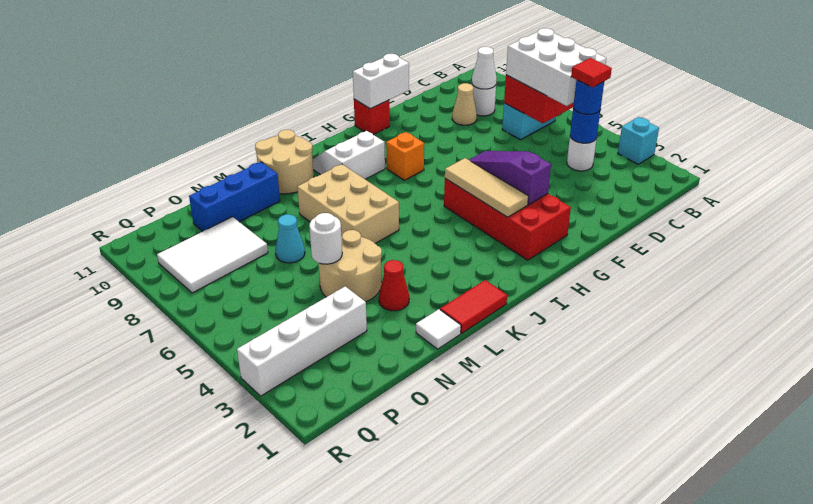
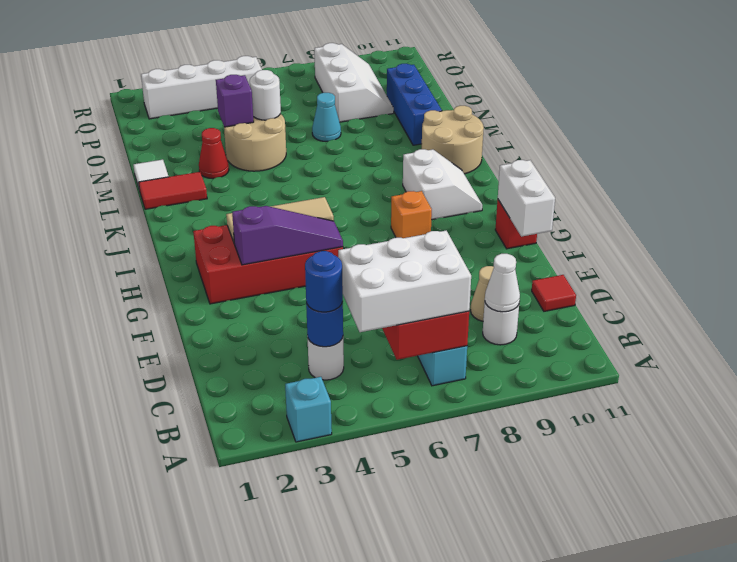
red tile C4 level 4 -> red tile D11 level 1
red tile K1:L1 level 1 -> red tile L1:L2 level 1
tan brick K6:L8 level 1 -> none
none -> purple brick N4 level 2
white brick O3:R3 level 1 -> white brick Q2:Q5 level 1
white tile O8:Q9 level 1 -> white slope O8:Q9 level 1 top 8

